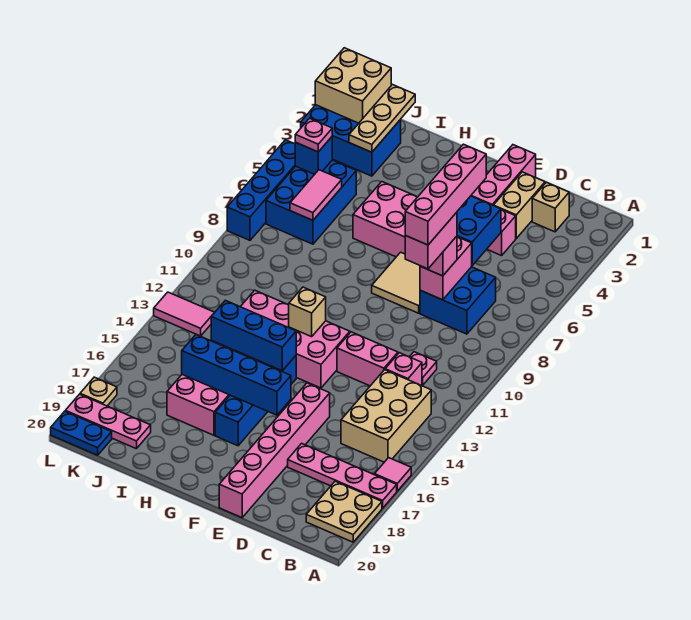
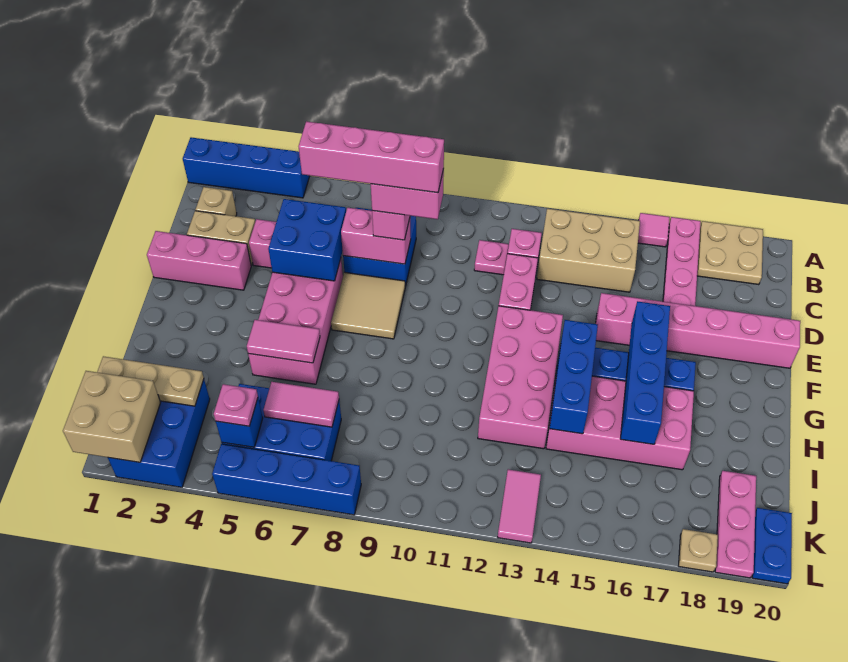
none -> blue brick A1:A4 level 1
tan brick G12 level 2 -> none
none -> pink tile H5:H6 level 2

